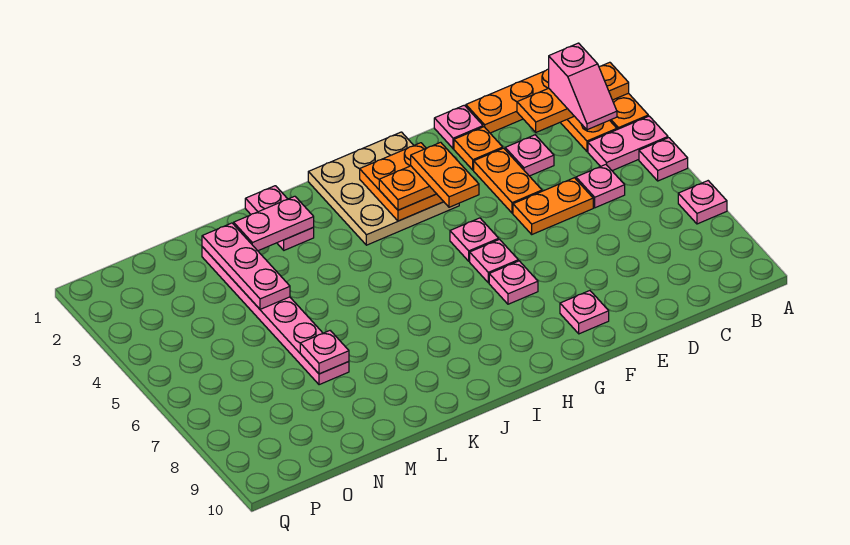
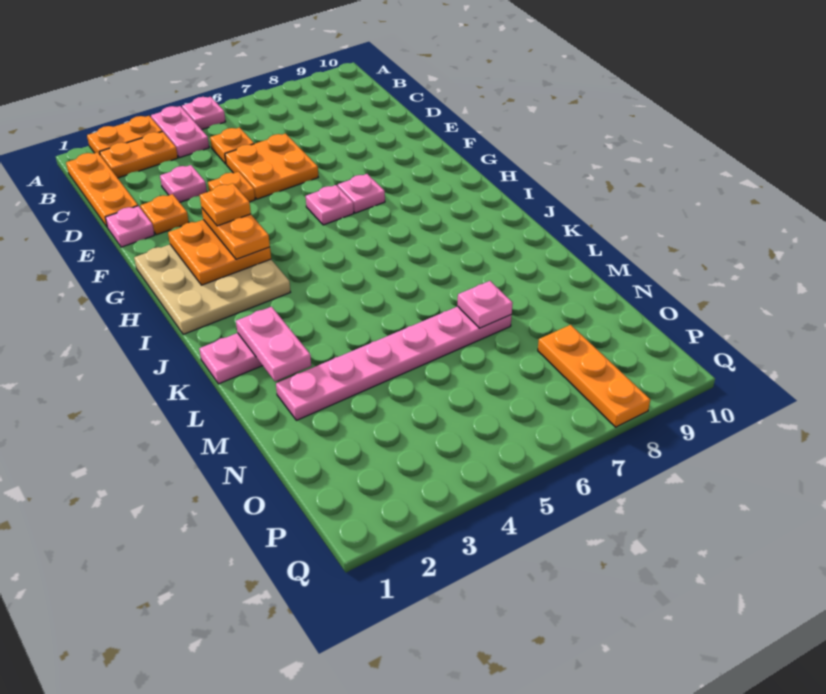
orange plate A2:C2 level 2 -> orange plate O8:Q8 level 1
pink plate A7 level 1 -> none
pink slope B2:B3 level 3 top 2 -> none
pink plate C5 level 1 -> orange plate C5 level 1
orange plate D5:E5 level 1 -> orange plate D5:E6 level 1
orange plate E3:E4 level 1 -> orange plate E4 level 1
pink plate F9 level 1 -> none
orange plate G3:G4 level 4 -> orange plate G3 level 4
pink plate G5 level 1 -> none
pink plate M2:M4 level 2 -> none

